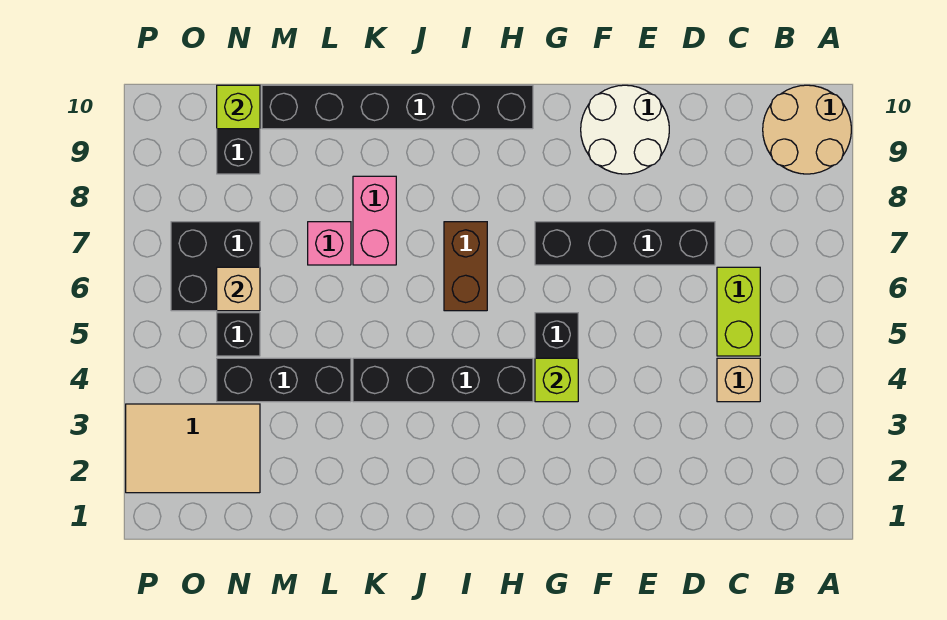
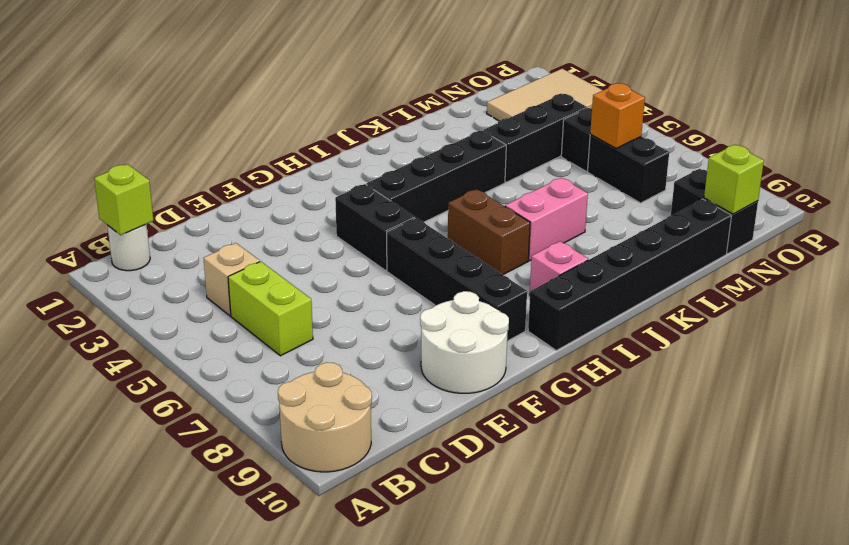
none -> white round brick B1 level 1
black brick D7:G7 level 1 -> black brick G6:G9 level 1
lime brick G4 level 2 -> lime brick B1 level 2
pink brick K7:K8 level 1 -> pink brick J7:K7 level 1
pink brick L7 level 1 -> pink brick I9 level 1
black brick N6:O7 level 1 -> black brick N6:N7 level 1
tan brick N6 level 2 -> orange brick N6 level 2

